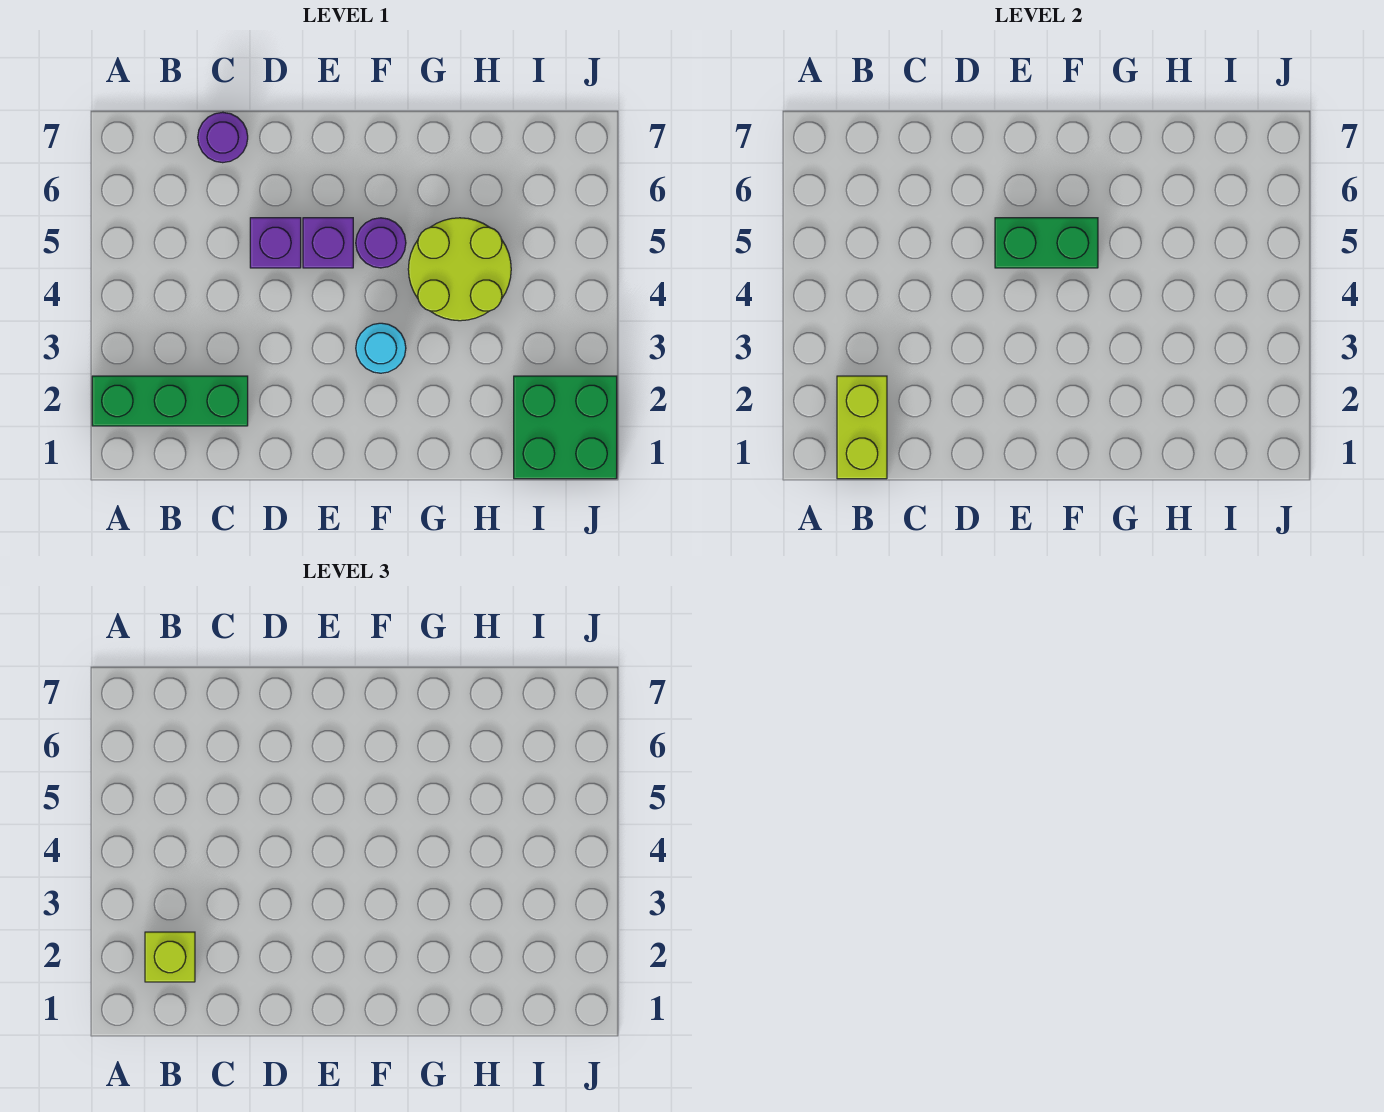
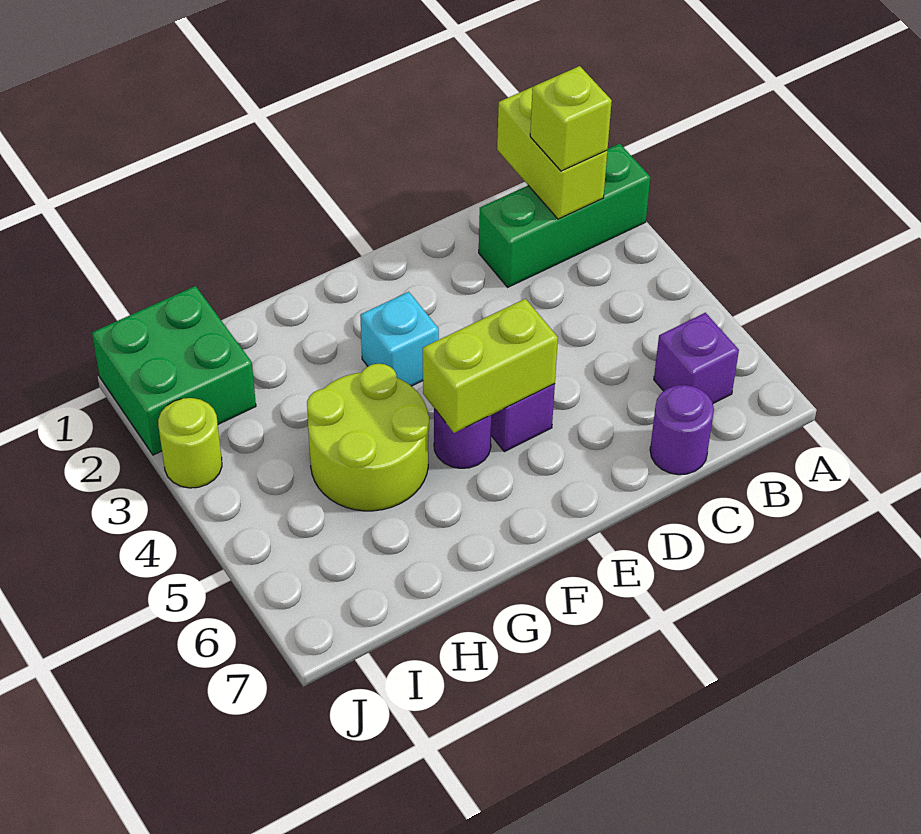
purple brick D5 level 1 -> purple brick B6 level 1
green brick E5:F5 level 2 -> lime brick E5:F5 level 2
cyan round brick F3 level 1 -> cyan brick F3 level 1
none -> lime round brick J3 level 1

